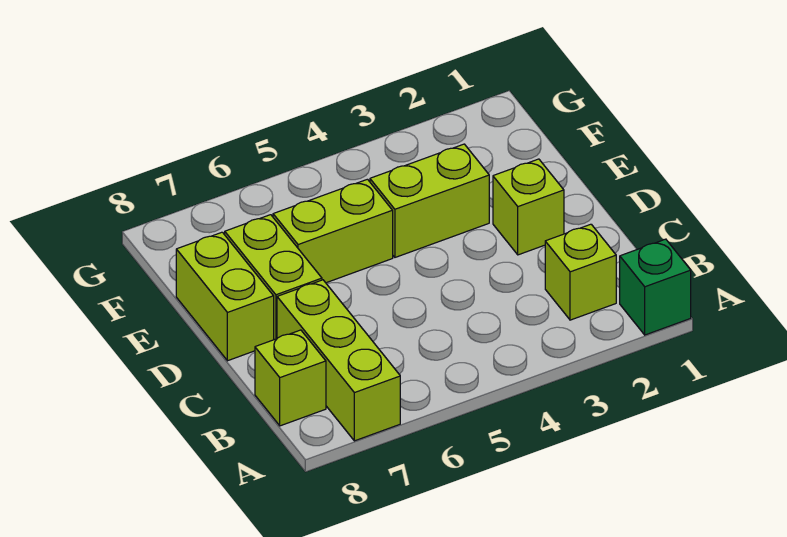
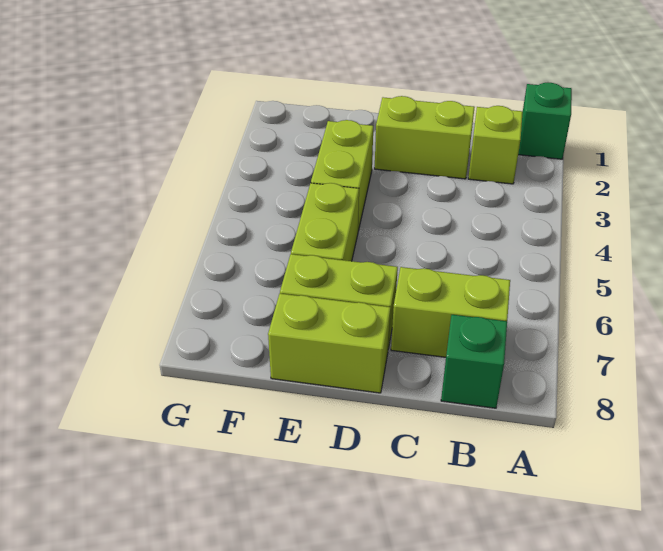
lime brick A7:C7 level 1 -> lime brick B7:C7 level 1
lime brick B8 level 1 -> green brick B8 level 1
lime brick D2 level 1 -> lime brick C2:D2 level 1

